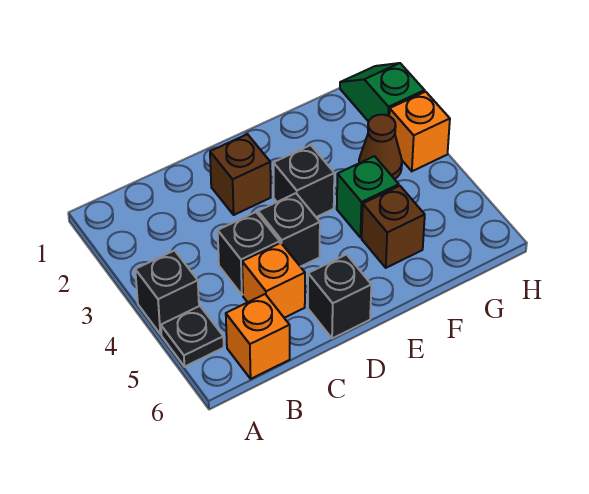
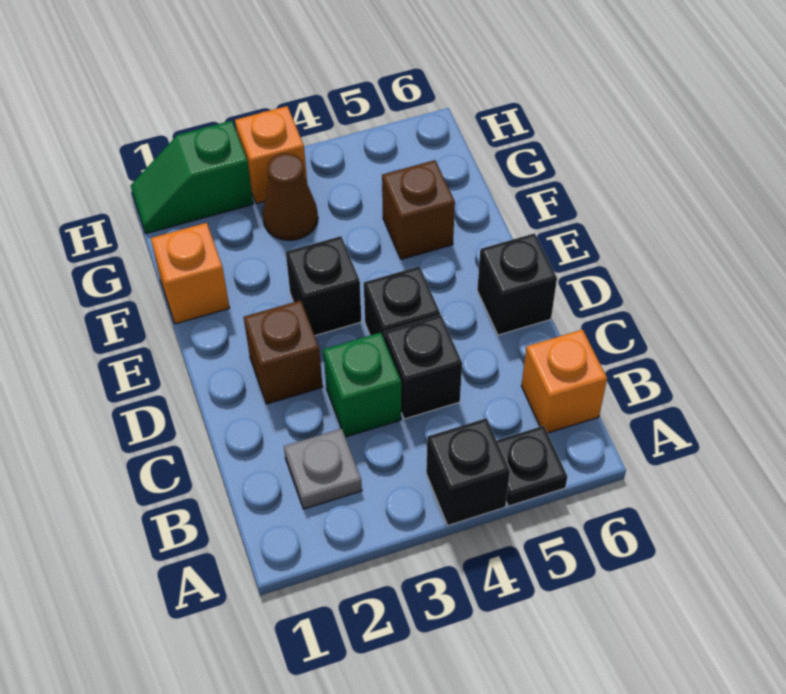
none -> grey plate B2 level 1
orange brick C5 level 1 -> orange brick F1 level 1
green brick F4 level 1 -> green brick C3 level 1

